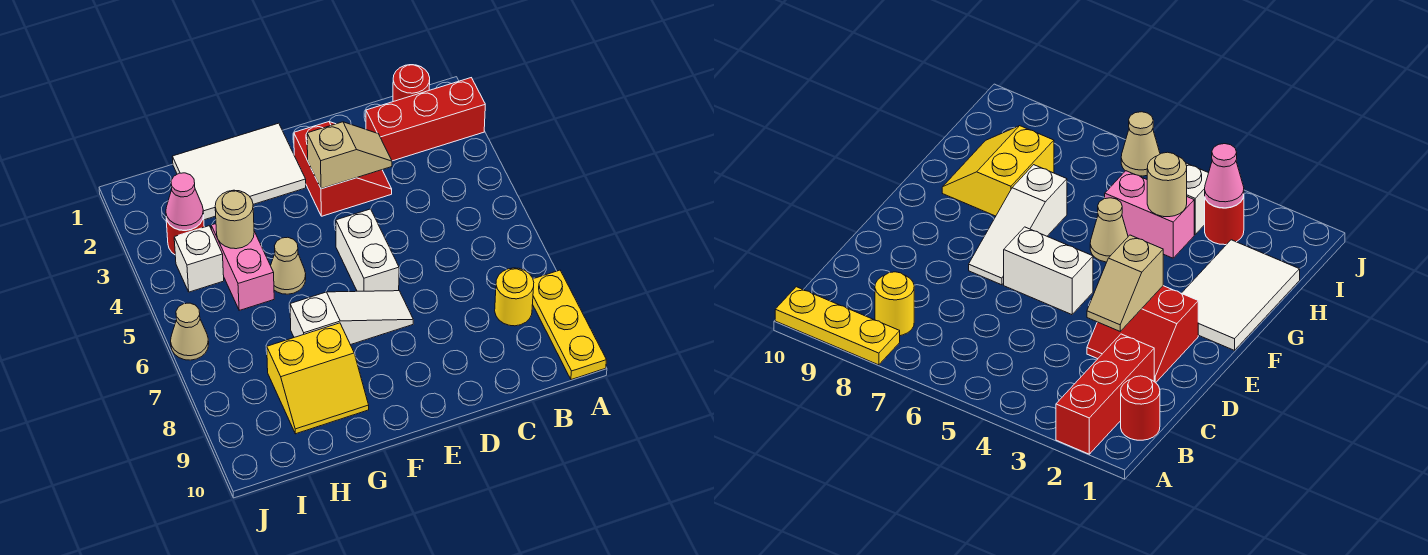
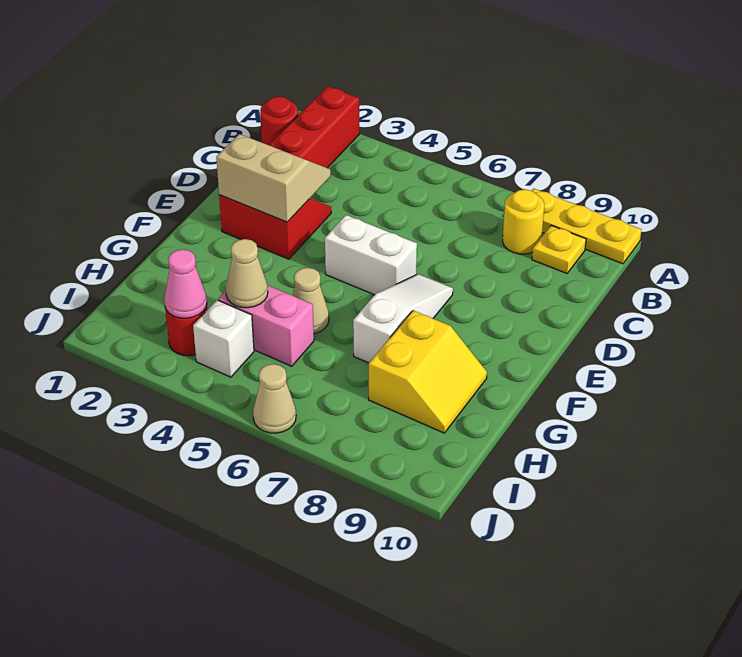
none -> yellow plate B9 level 1
tan slope D3:E3 level 2 top E -> tan slope D2:E3 level 2 top E
white tile F1:H2 level 1 -> none
tan round brick H4 level 2 -> tan cone H4 level 2

